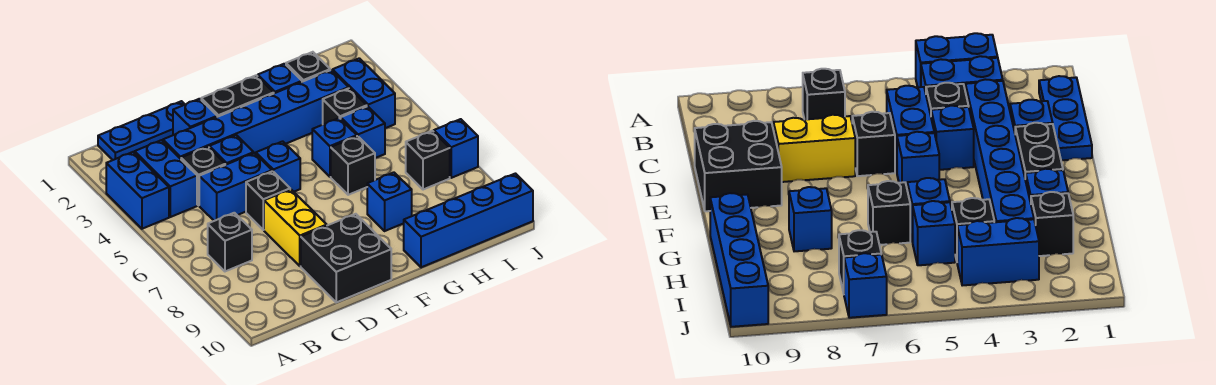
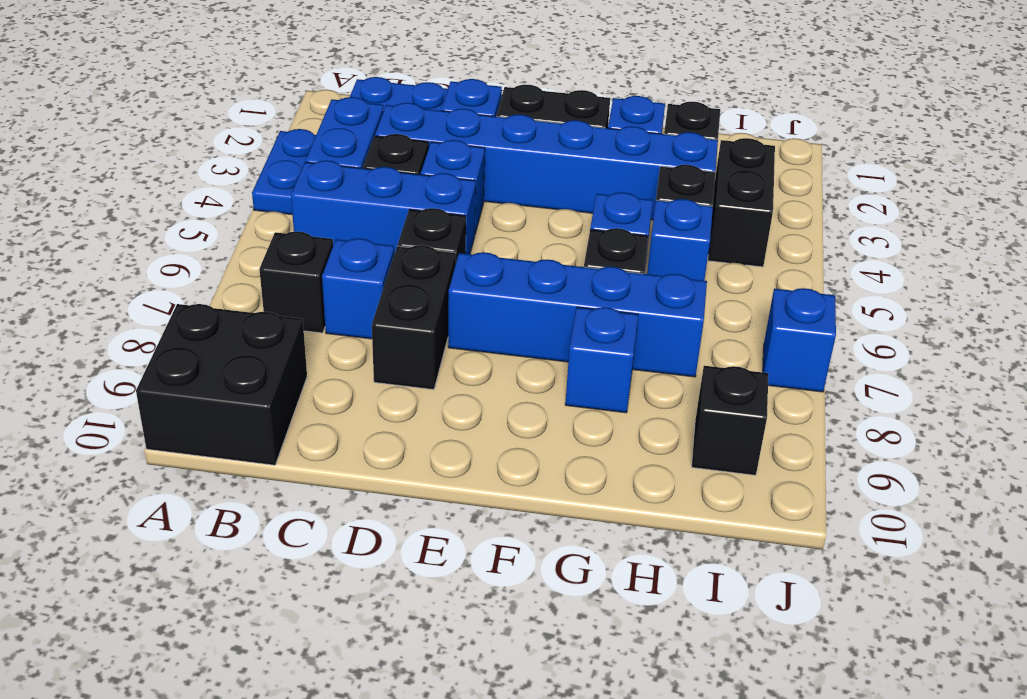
blue brick A3:A4 level 1 -> blue plate A3:A4 level 1
blue brick C5:D5 level 1 -> blue brick B5:D5 level 1
yellow brick D7:D8 level 1 -> black brick D7:D8 level 1
black brick D9:E10 level 1 -> black brick A9:B10 level 1
blue brick E5 level 1 -> blue brick C7 level 1
blue brick G10:J10 level 1 -> blue brick E7:H7 level 1
blue brick I3:I4 level 1 -> black brick I3:I4 level 1
black brick I7 level 1 -> black brick I9 level 1

